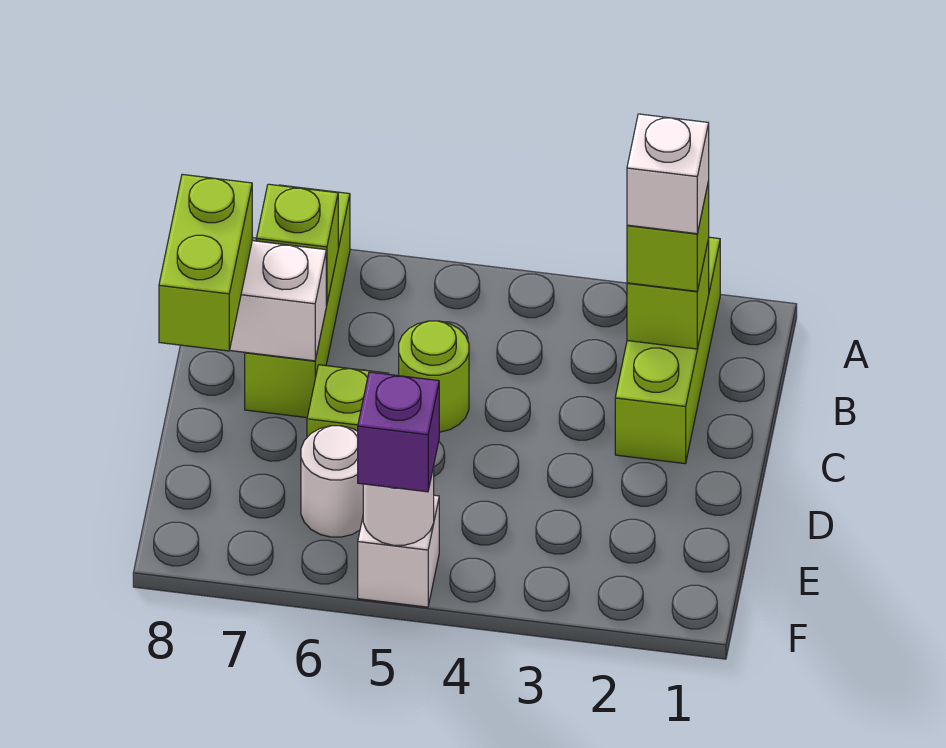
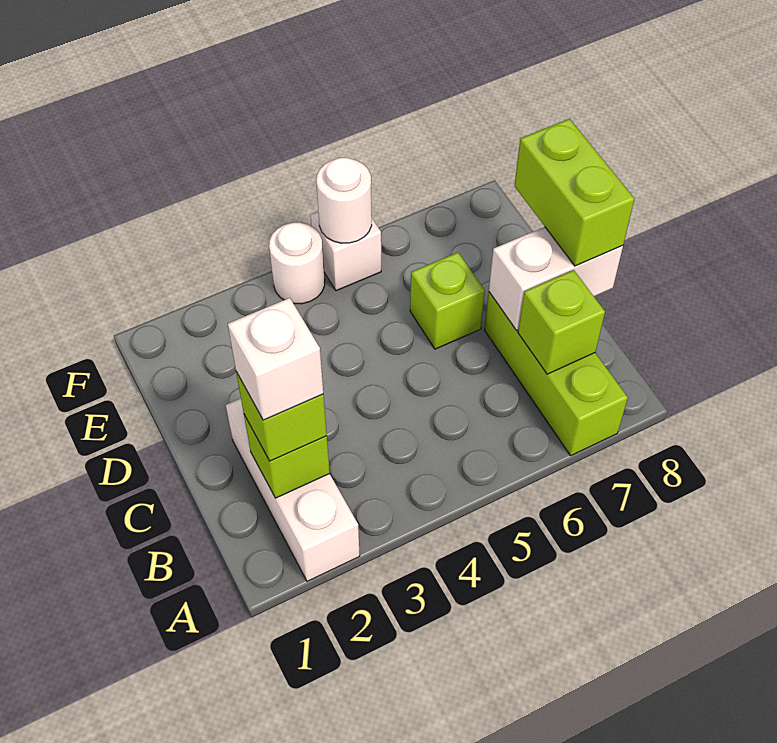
lime brick A2:C2 level 1 -> white brick A2:C2 level 1
lime round brick C5 level 1 -> none
white round brick E6 level 1 -> white round brick F4 level 1
purple brick F5 level 3 -> none

